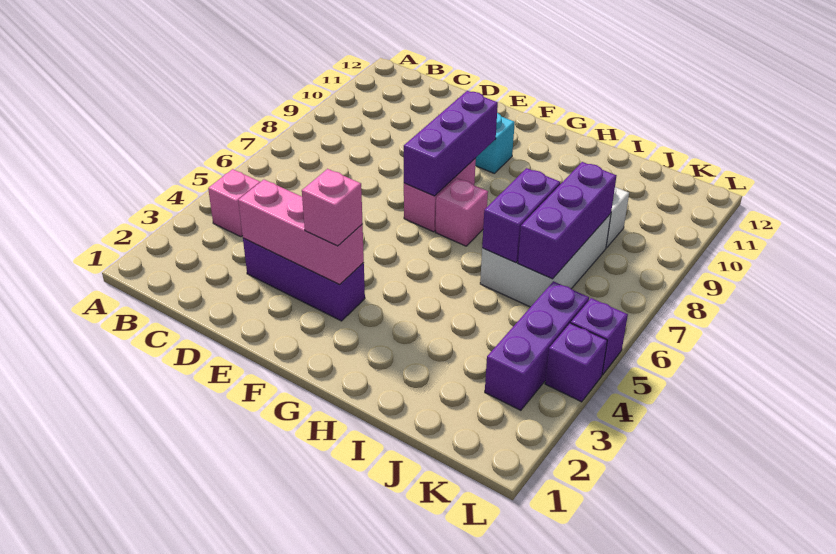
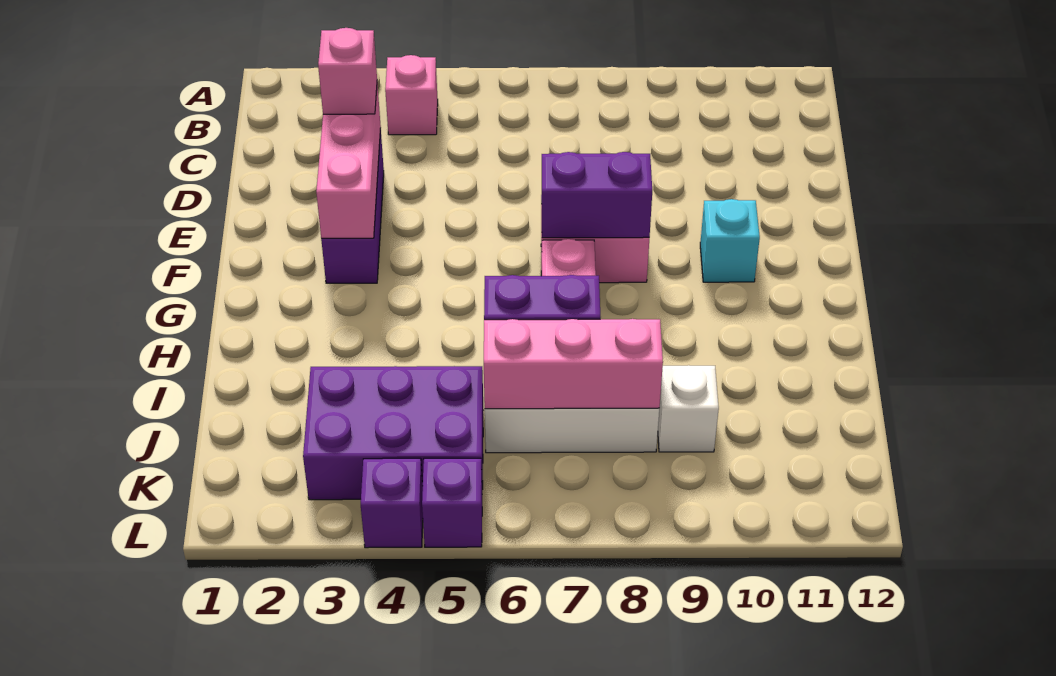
pink brick F3 level 3 -> pink brick D3 level 3
purple brick F7:F9 level 2 -> purple brick F7:F8 level 2
purple brick J6:J8 level 2 -> pink brick J6:J8 level 2
purple brick K3:K5 level 1 -> purple brick J3:K5 level 1

